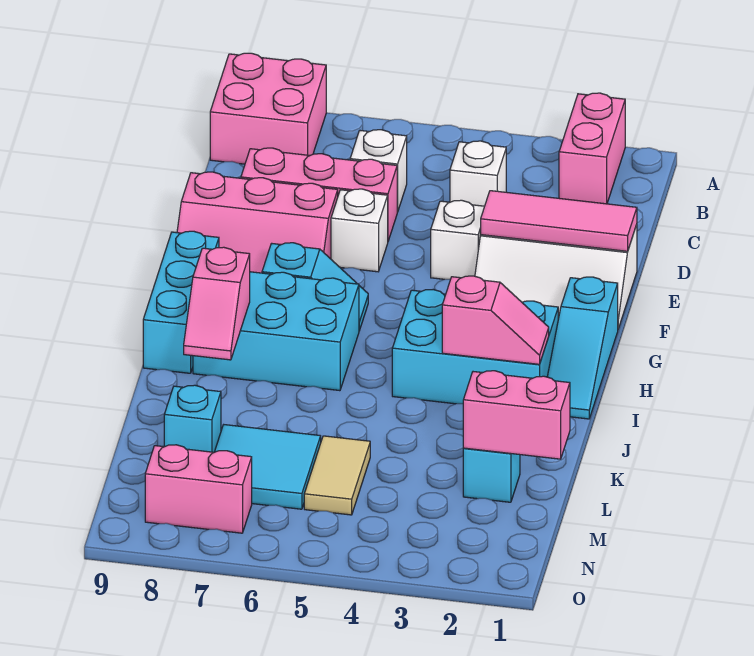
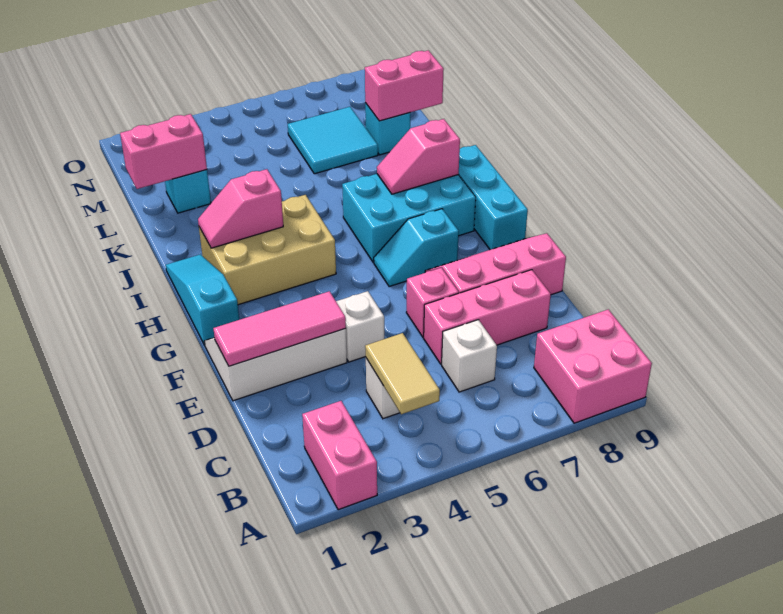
white brick E6 level 1 -> pink brick E6 level 1
cyan brick H2:I4 level 1 -> tan brick H2:I4 level 1
pink slope I8:J8 level 2 top I -> pink slope I7:I8 level 2 top 8
tan tile L5:M5 level 1 -> tan tile B4:C4 level 2
pink brick N7:N8 level 1 -> pink brick L8:L9 level 2

